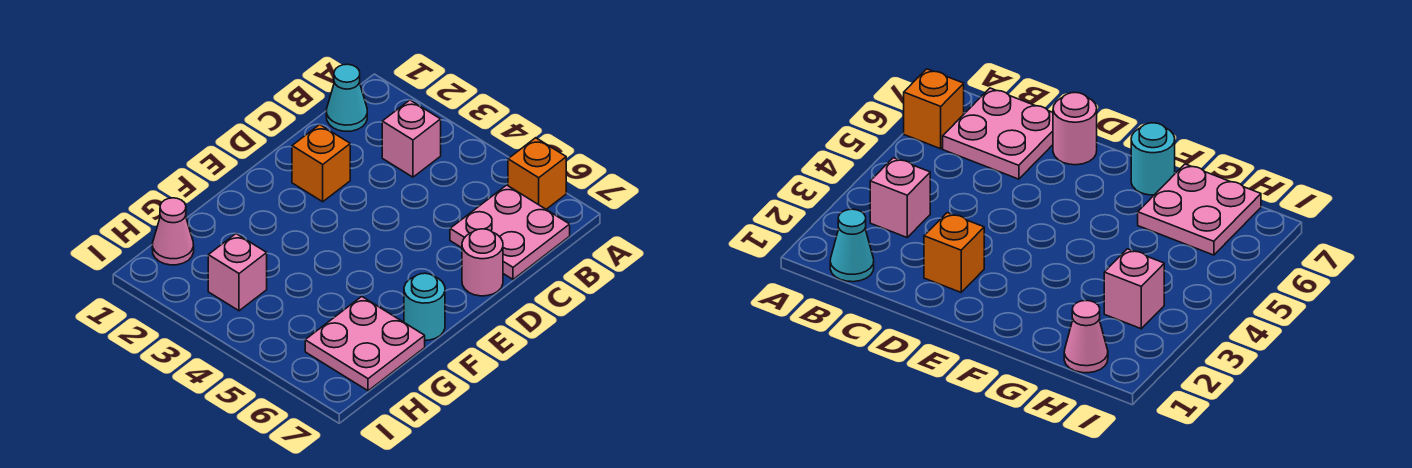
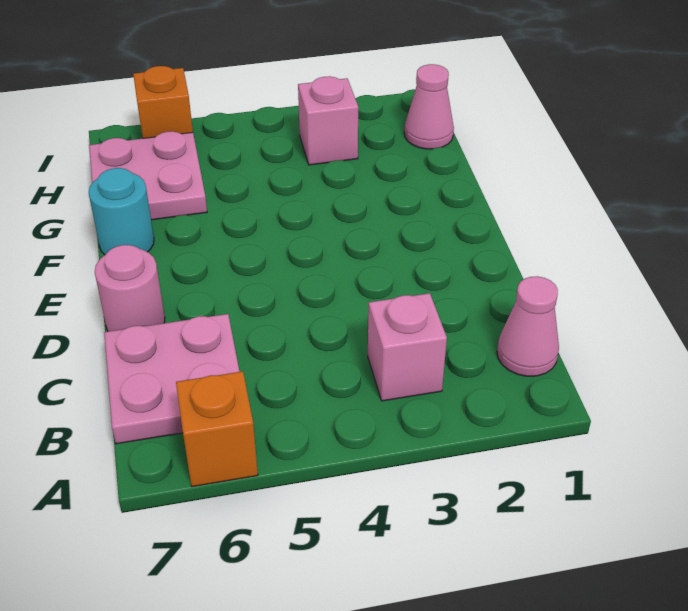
cyan cone B1 level 1 -> pink cone B1 level 1
orange brick D2 level 1 -> orange brick I6 level 1

